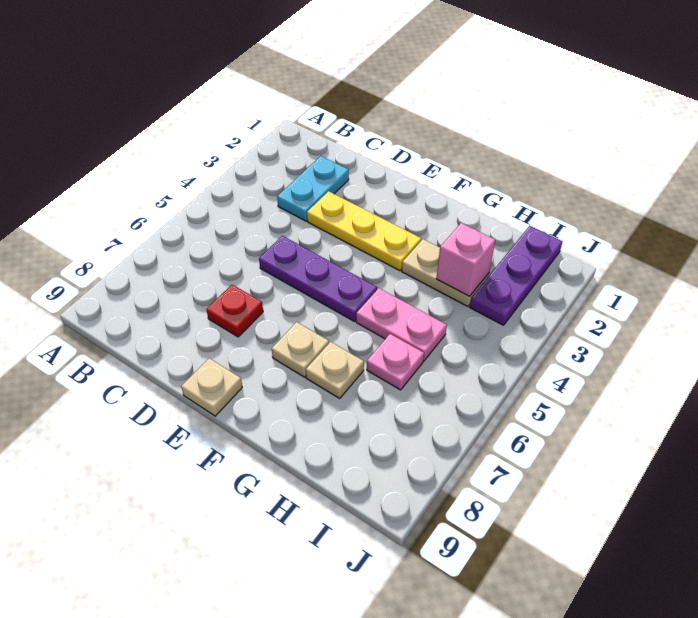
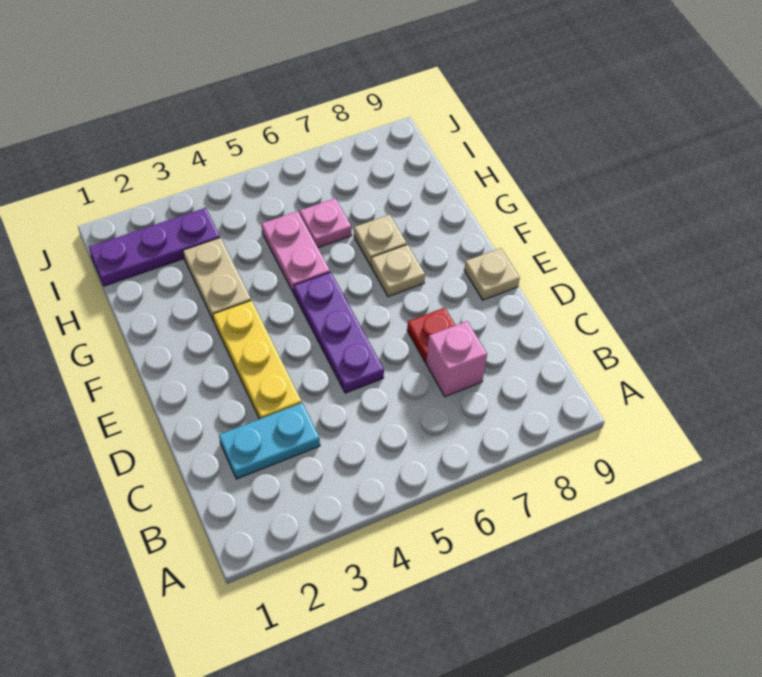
pink brick H3 level 2 -> pink brick C7 level 1

